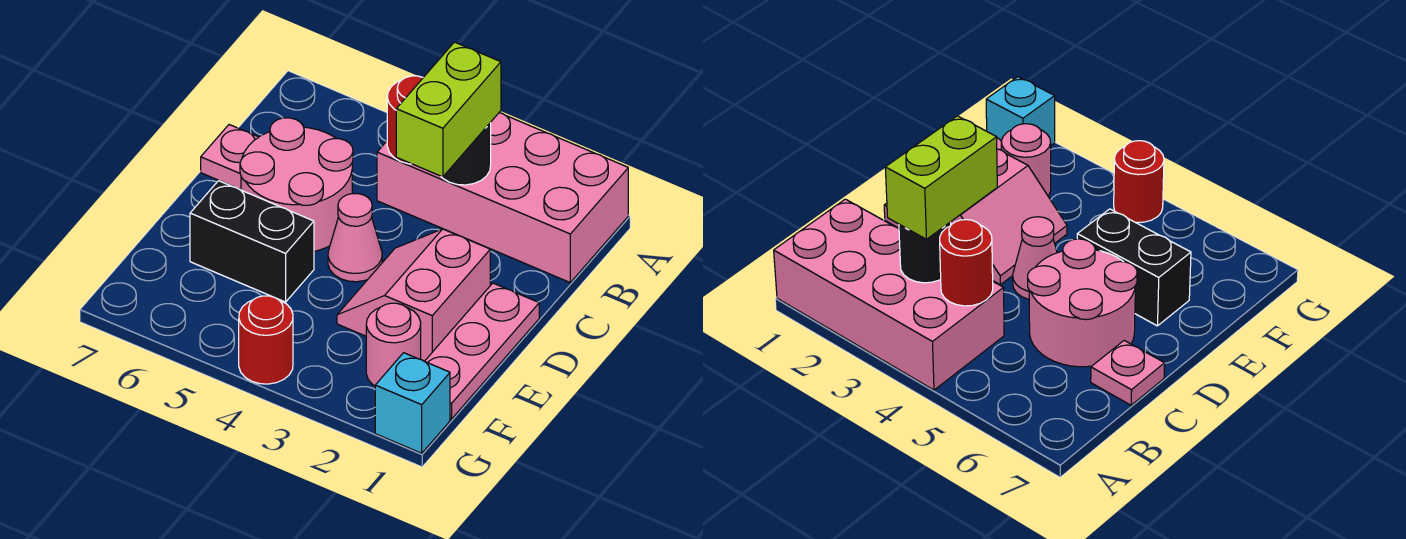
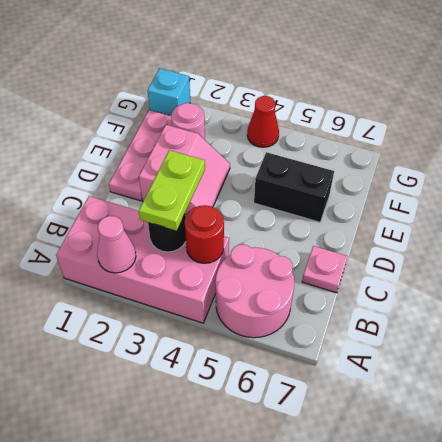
lime brick B3:C3 level 3 -> lime plate B3:C3 level 3
pink round brick C5:D6 level 1 -> pink round brick A5:B6 level 1
pink cone D4 level 1 -> pink cone A2 level 2
red round brick G4 level 1 -> red cone G4 level 1

